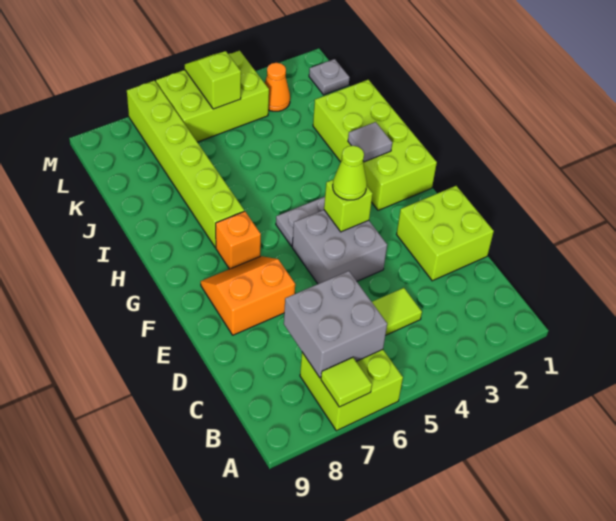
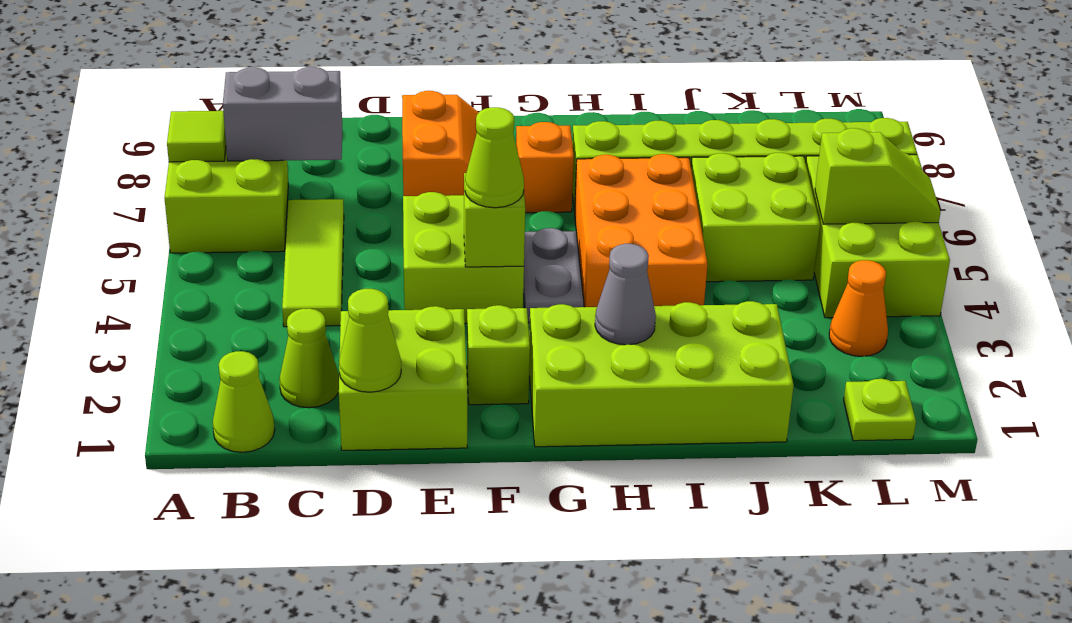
none -> lime cone B1 level 1
grey brick B6:C7 level 2 -> grey brick B7:C7 level 2
none -> lime cone C2 level 1
none -> lime cone D1 level 2
grey brick E4:F5 level 1 -> lime brick E4:F5 level 1
none -> lime brick F2 level 1
grey tile H2 level 2 -> grey cone H2 level 2
none -> orange brick H4:I6 level 1
none -> lime brick J5:K6 level 1
grey plate L1 level 1 -> lime plate L1 level 1

